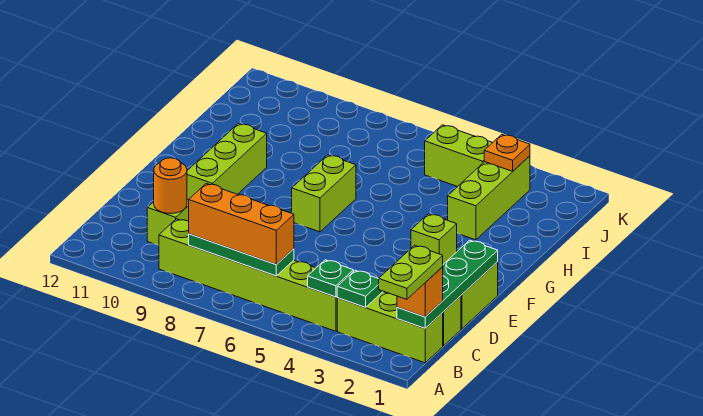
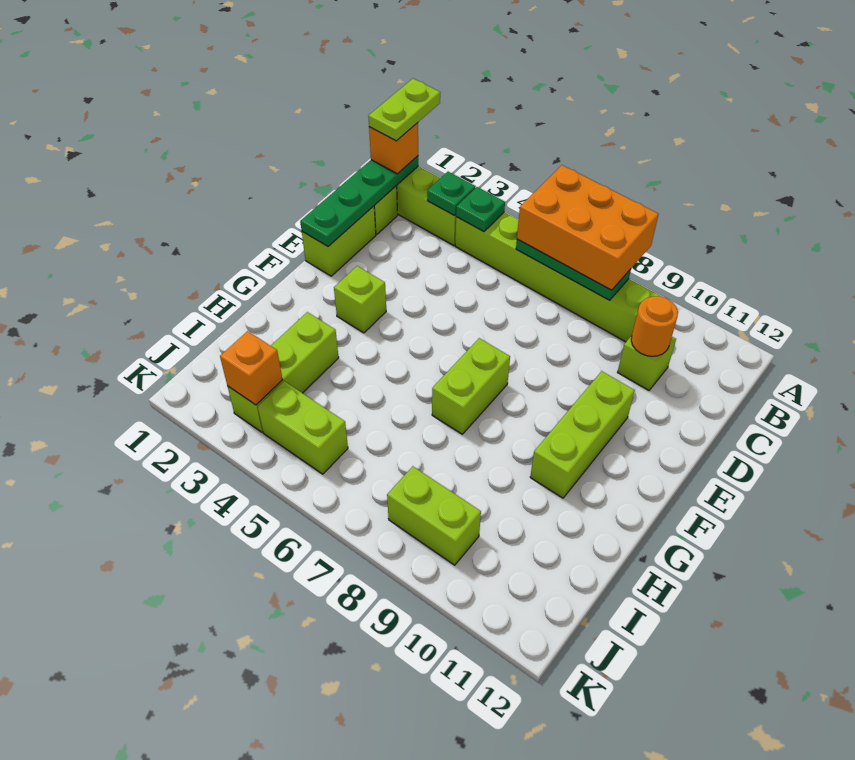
orange brick B6:B8 level 3 -> orange brick A6:B8 level 3
orange plate J3 level 2 -> orange brick J3 level 2
none -> lime brick J8:J9 level 1

